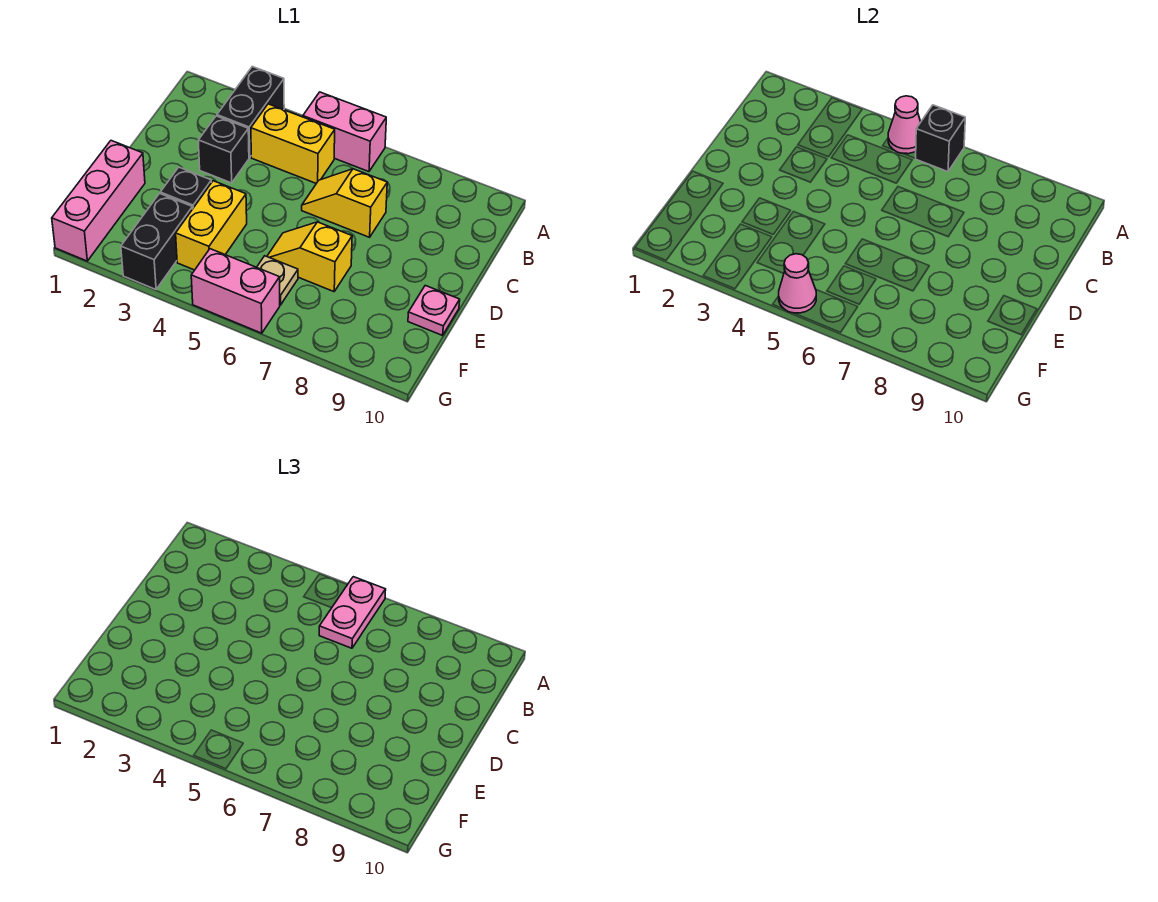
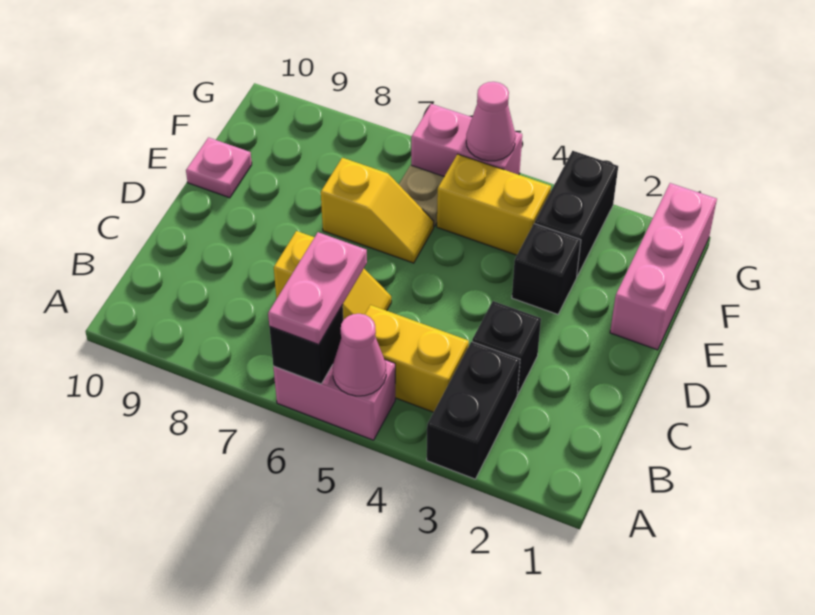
yellow brick E4:F4 level 1 -> yellow brick F4:F5 level 1

